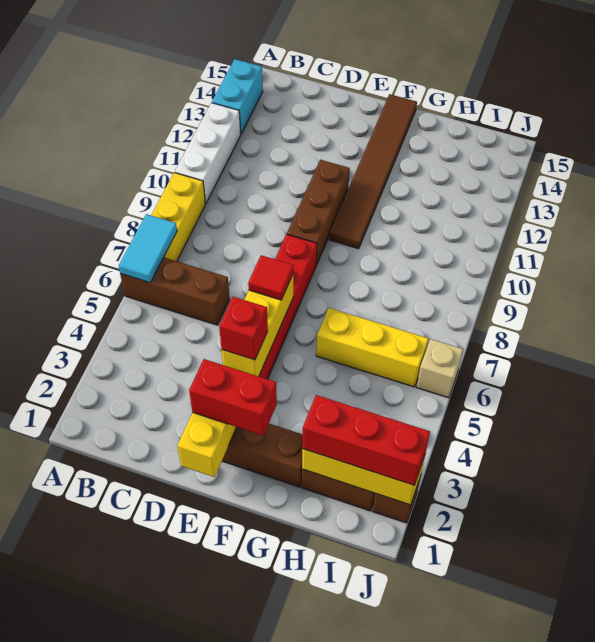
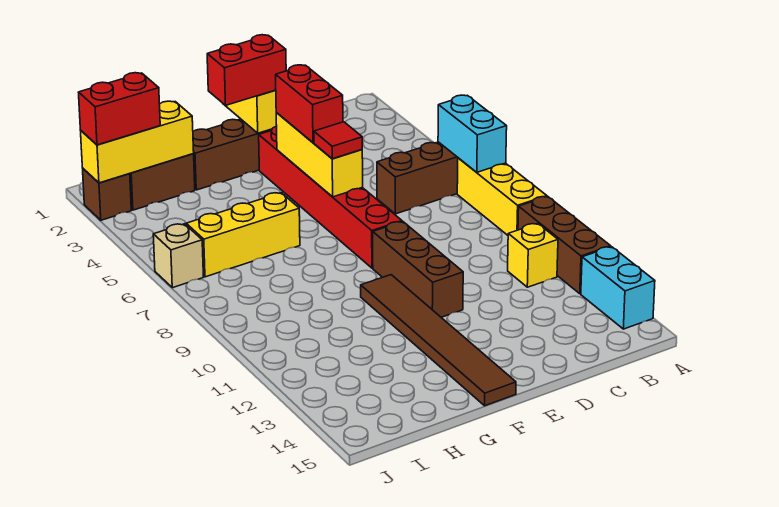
cyan tile A6:A7 level 2 -> cyan brick A6:A7 level 2
white brick A10:A12 level 1 -> brown brick A10:A12 level 1
none -> yellow brick B11 level 1
red brick E4 level 3 -> red brick E4:E5 level 3
red brick H2:J2 level 3 -> red brick I2:J2 level 3

